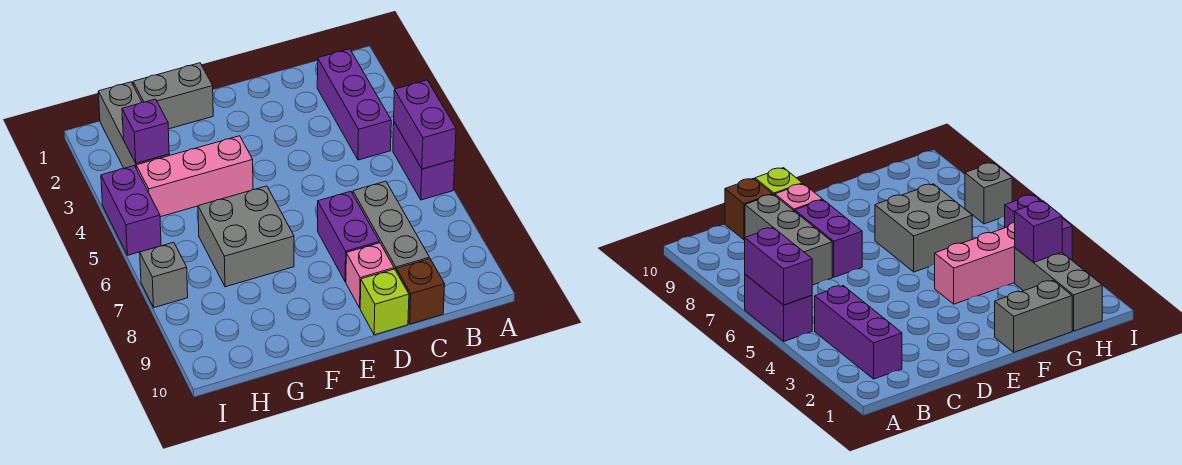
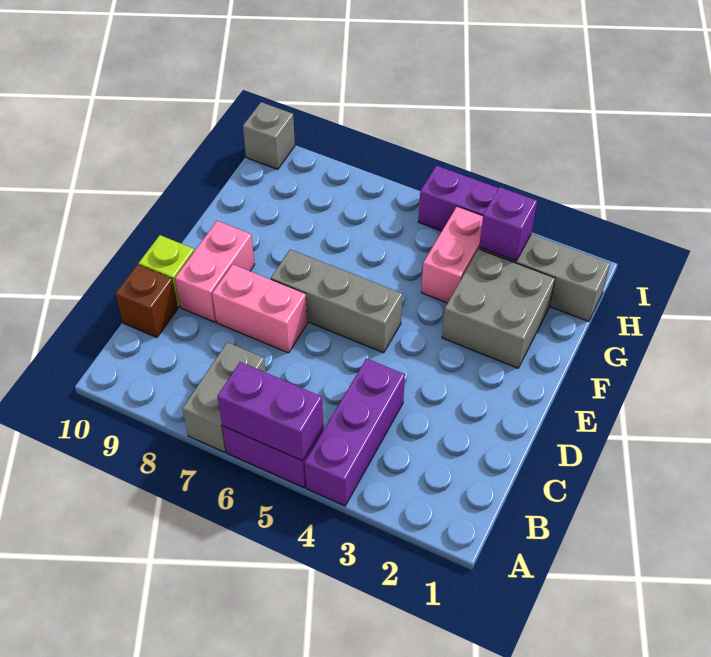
purple brick B2:B4 level 1 -> purple brick A4:C4 level 1
grey brick C7:C9 level 1 -> grey brick E5:E7 level 1
purple brick D7:D8 level 1 -> pink brick D7:D8 level 1
pink brick D9 level 1 -> pink brick D9:E9 level 1
grey brick F1:G1 level 1 -> grey brick A7:B7 level 1
pink brick F4:H4 level 1 -> pink brick G4:H4 level 1
grey brick F6:G7 level 1 -> grey brick F2:G3 level 1
grey brick I7 level 1 -> grey brick I10 level 1

